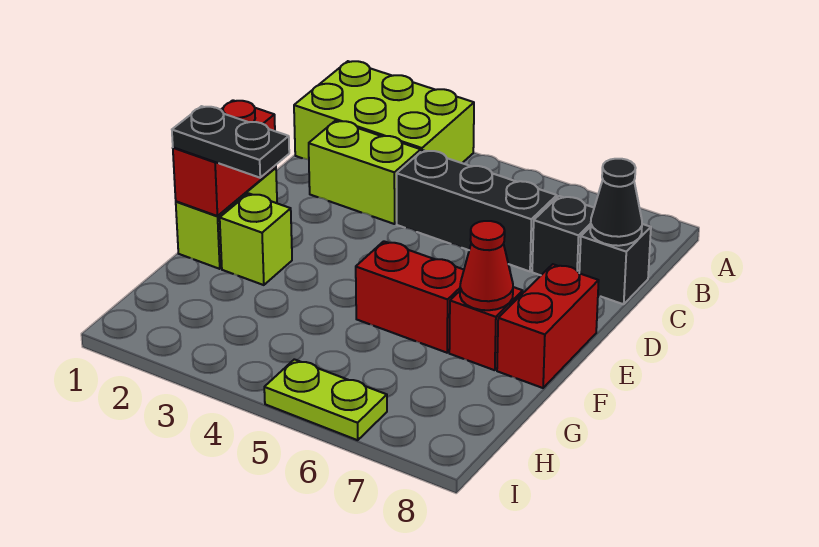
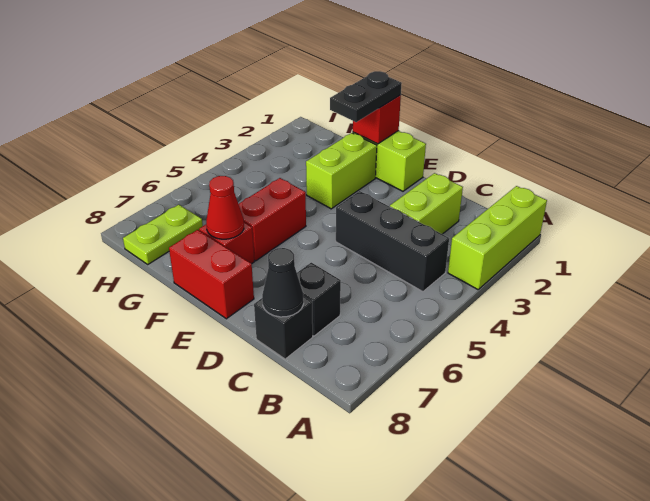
lime brick A1:B3 level 1 -> lime brick A1:A3 level 1
black brick C4:C6 level 1 -> black brick B4:D4 level 1
red brick E1:F1 level 2 -> red brick F1 level 2
lime brick F2 level 1 -> lime brick F2:F3 level 1
lime plate I5:I6 level 1 -> lime plate H7:H8 level 1

